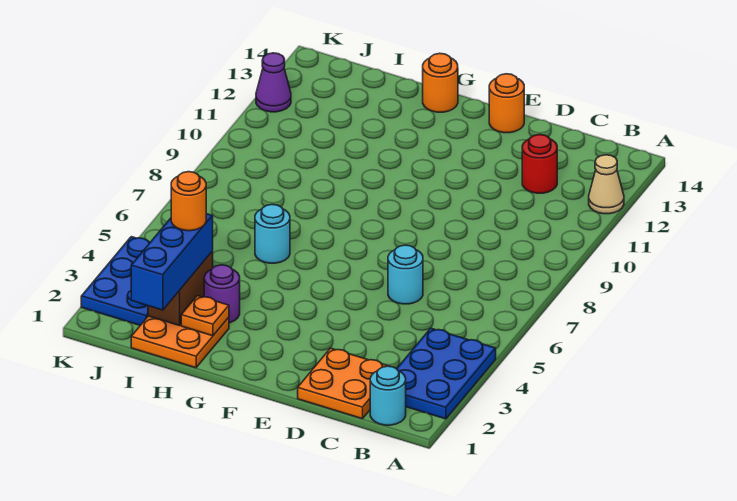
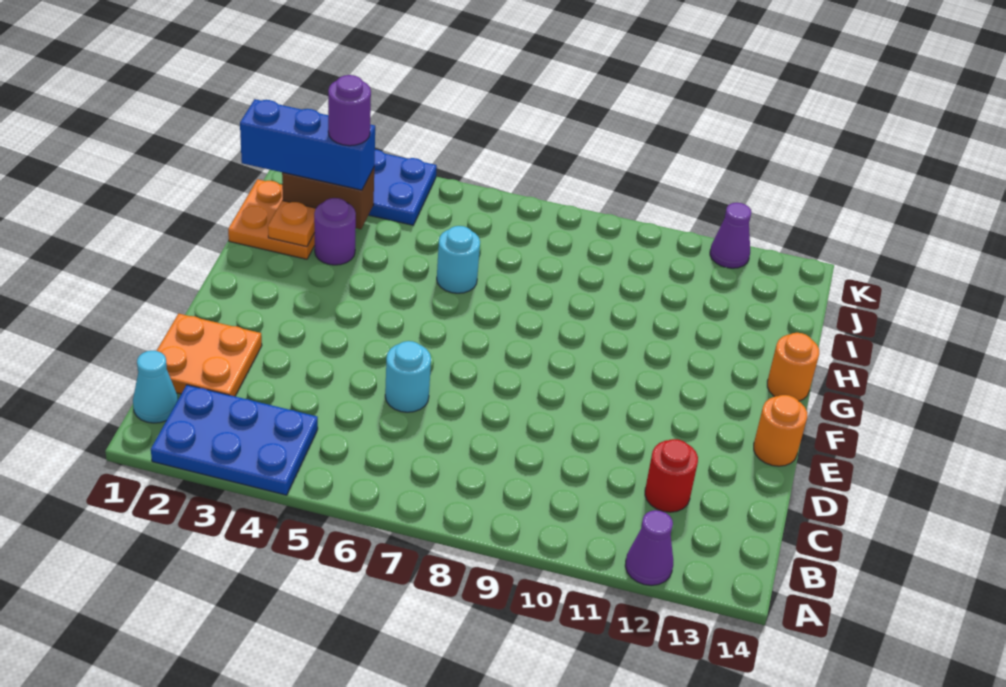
tan cone A12 level 1 -> purple cone A12 level 1
cyan round brick B1 level 1 -> cyan cone B1 level 1
orange round brick I3 level 4 -> purple round brick I3 level 4

